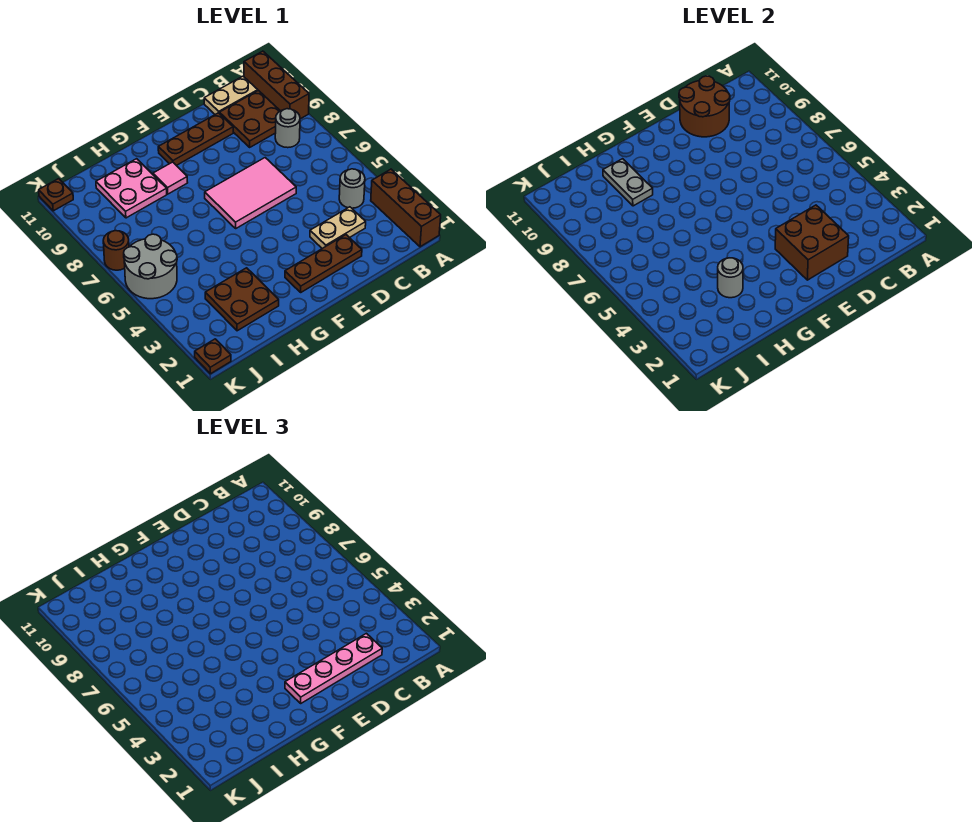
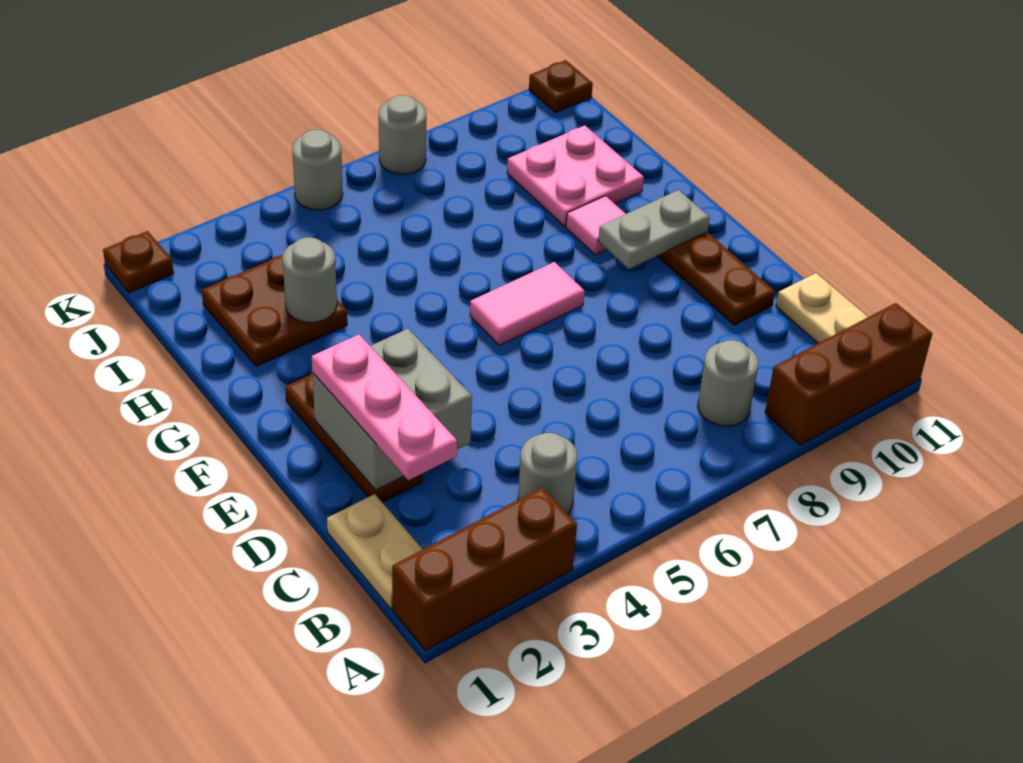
brown plate B9:C10 level 1 -> none
pink plate C2:F2 level 3 -> pink plate C2:E2 level 3
tan plate C3:D3 level 1 -> tan plate B1:C1 level 1
brown round brick C10:D11 level 2 -> none
brown brick D2:E3 level 2 -> grey brick D2:E3 level 2
pink tile D6:F7 level 1 -> pink tile F6:F7 level 1
grey plate H9:H10 level 2 -> grey plate F9:F10 level 2
grey round brick J5:K6 level 1 -> grey round brick K5 level 1
brown round brick K7 level 1 -> grey round brick K7 level 1

